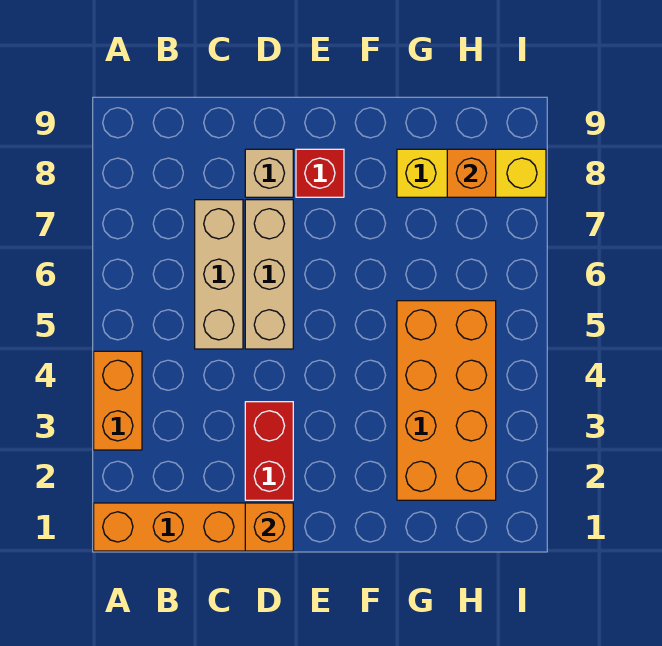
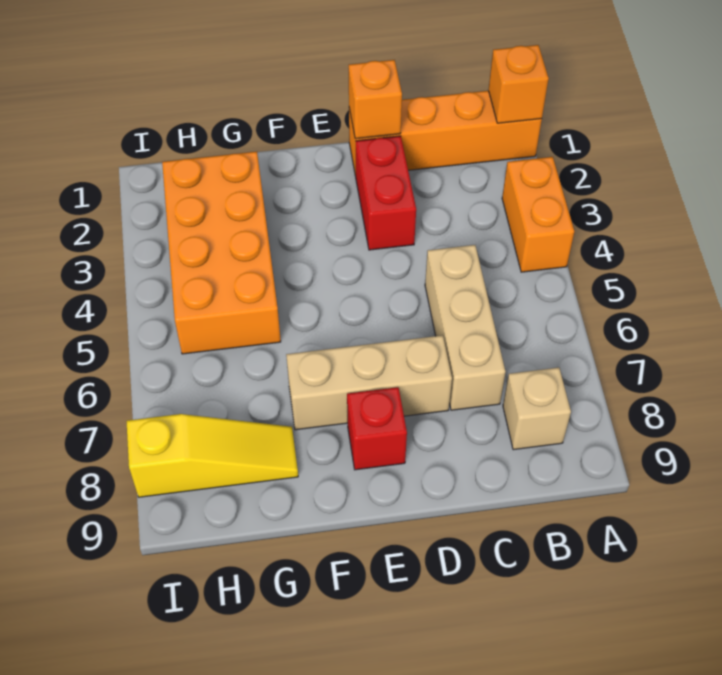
tan brick D5:D7 level 1 -> tan brick D7:F7 level 1
tan brick D8 level 1 -> tan brick B8 level 1
yellow brick G8:I8 level 1 -> yellow slope G8:I8 level 1 top I
orange brick H8 level 2 -> orange brick A1 level 2

